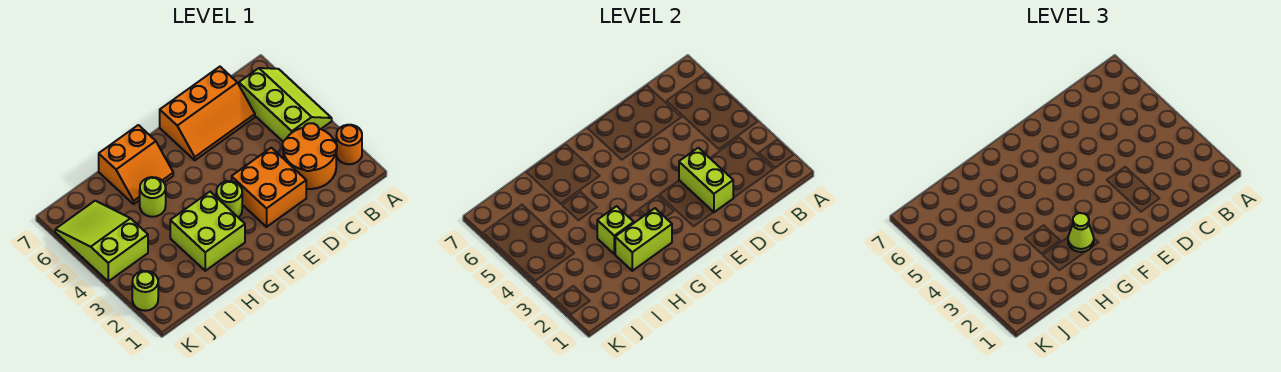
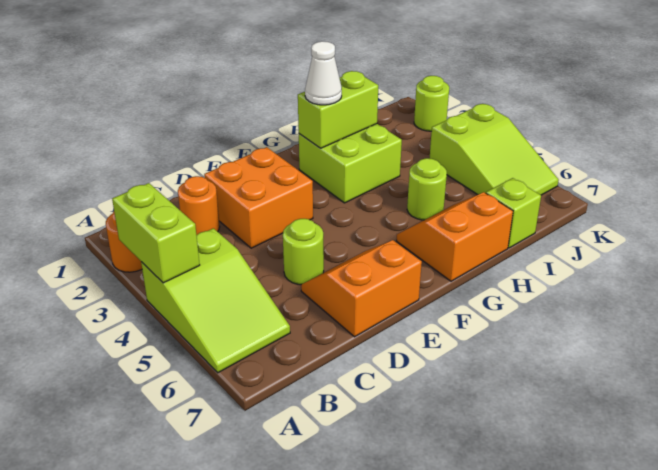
lime slope A4:B6 level 1 top B -> lime slope A4:B6 level 1 top 4
orange round brick B2:C3 level 1 -> orange round brick C2 level 1
orange slope C6:E7 level 1 top 7 -> orange slope D6:E7 level 1 top 7
lime brick D2:D3 level 2 -> lime brick A3:A4 level 2
lime round brick F3 level 1 -> lime round brick D5 level 1
lime cone G2 level 3 -> white cone G2 level 3
lime brick H3 level 2 -> lime brick I7 level 1

